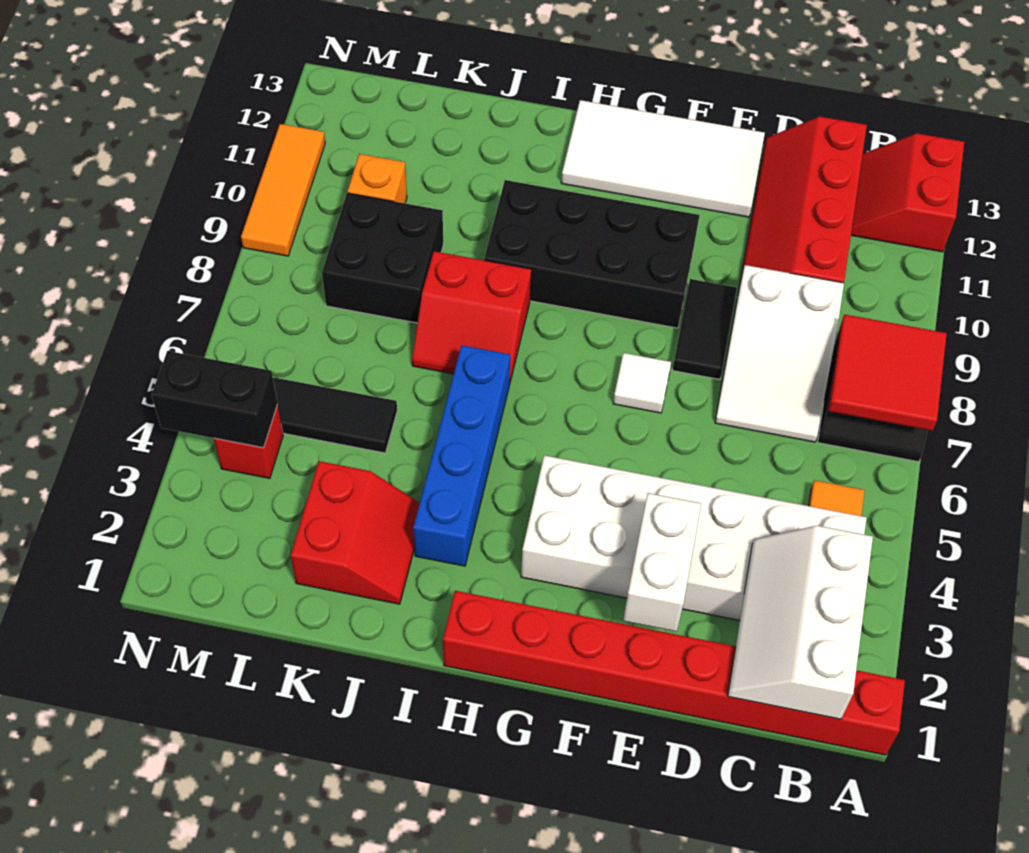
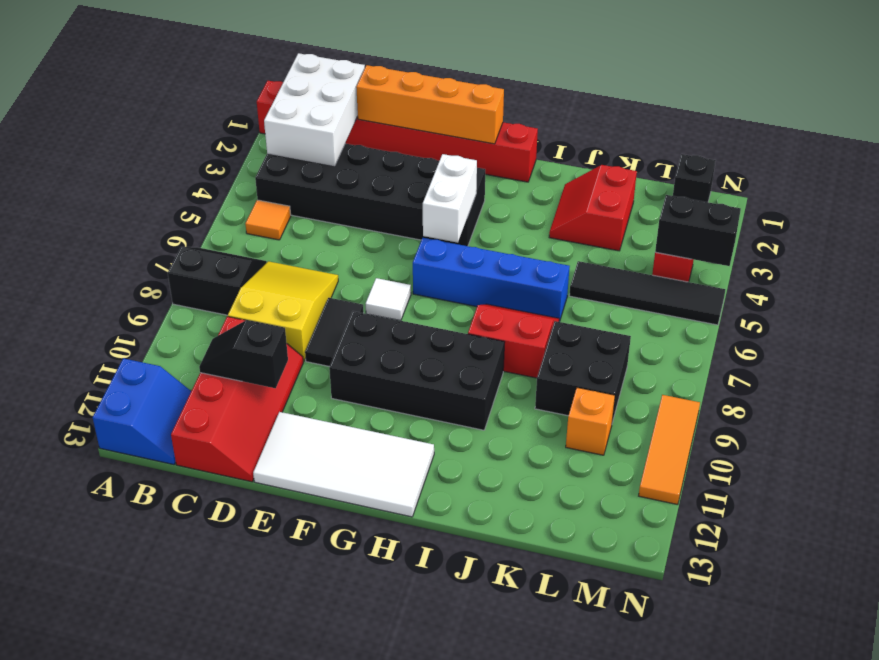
red tile A7:B8 level 2 -> none
red slope A12:B13 level 1 top A -> blue slope A12:B13 level 1 top A
white slope B1:C3 level 2 top B -> white brick B1:C3 level 2
white brick B3:G4 level 1 -> black brick B3:G4 level 1
white slope C7:D9 level 1 top 9 -> yellow slope C7:D9 level 1 top 9
none -> black slope C11:D11 level 2 top D
none -> orange brick D1:G1 level 2
white brick E2:E3 level 2 -> white brick G4:G5 level 2
blue brick I3:I6 level 1 -> blue brick G6:J6 level 1
none -> black brick M1 level 1

